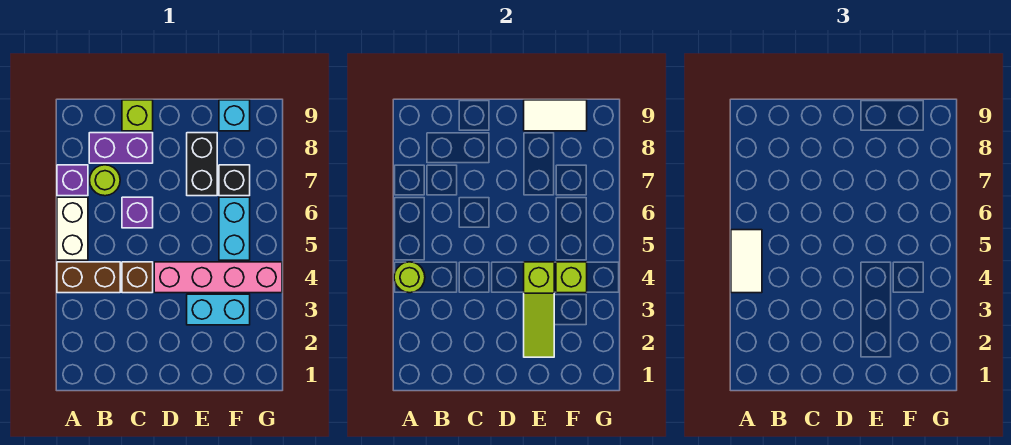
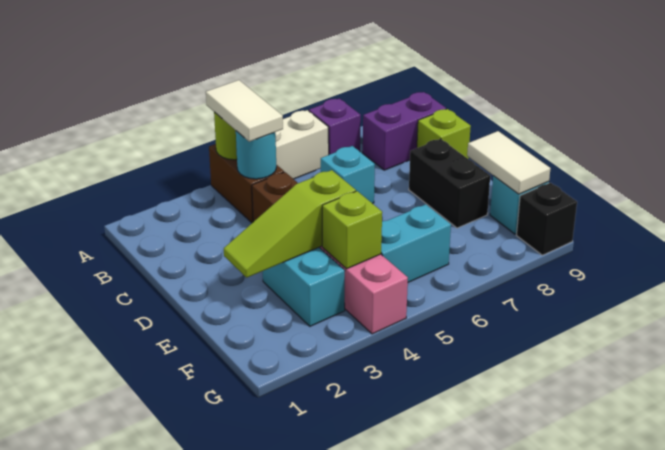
white tile A4:A5 level 3 -> white tile A4:B4 level 3
none -> cyan round brick B4 level 2
lime round brick B7 level 1 -> none
purple brick B8:C8 level 1 -> purple brick B8:B9 level 1
purple brick C6 level 1 -> cyan brick C6 level 1
black brick E7:E8 level 1 -> black brick D8:E8 level 1
black brick F7 level 1 -> black brick G9 level 1

